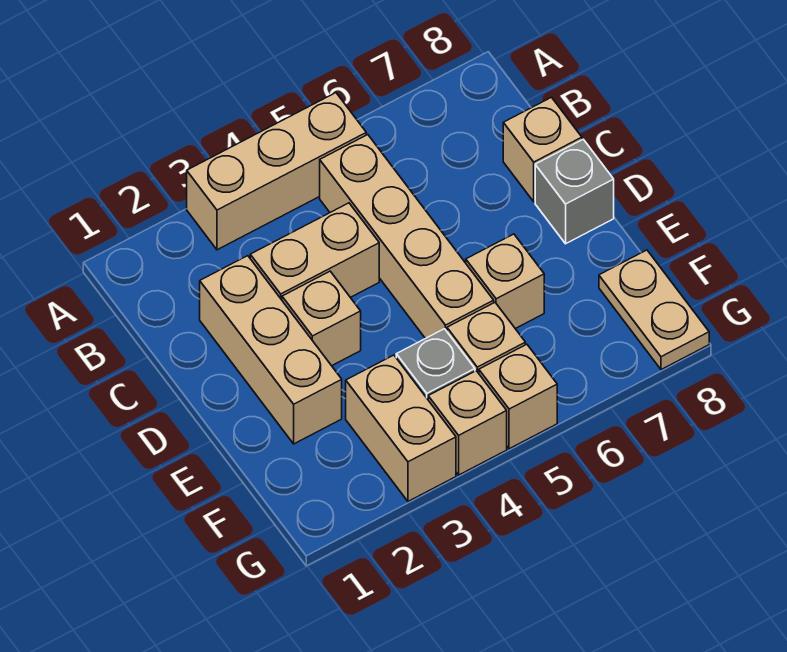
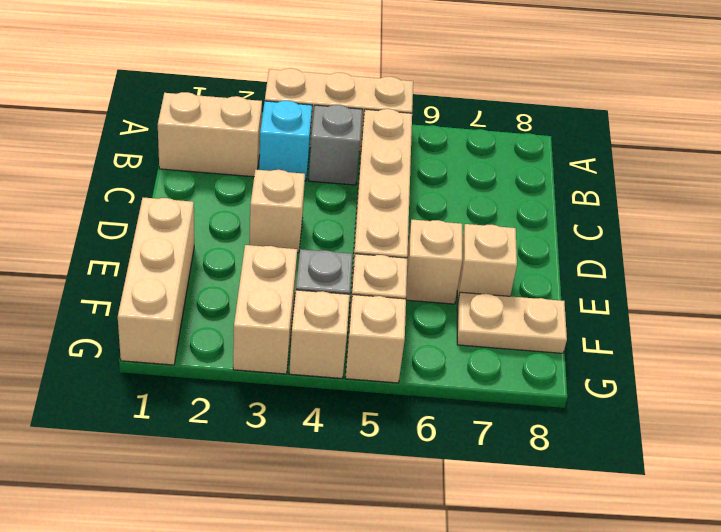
none -> cyan brick B3 level 1
tan brick C2:E2 level 1 -> tan brick E1:G1 level 1
tan brick C3:C4 level 1 -> tan brick B1:B2 level 1
tan brick C8 level 1 -> tan brick E7 level 1
grey brick D8 level 1 -> grey brick B4 level 1
tan plate F8:G8 level 1 -> tan plate F7:F8 level 1

